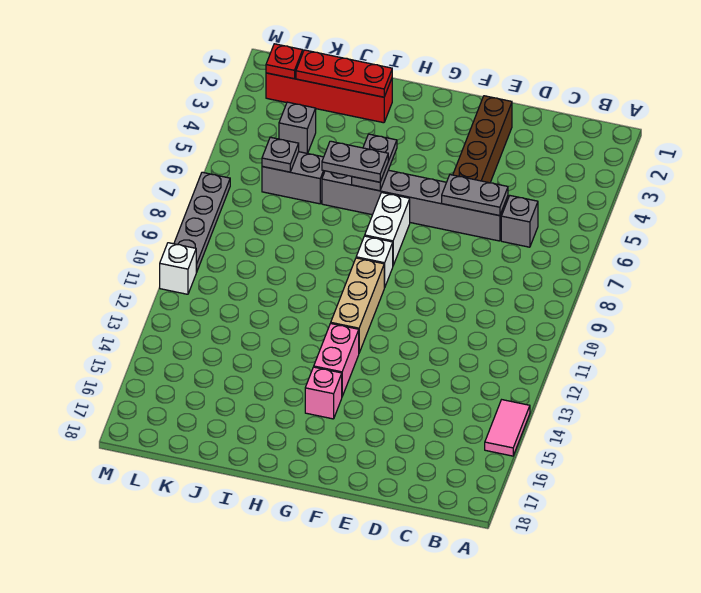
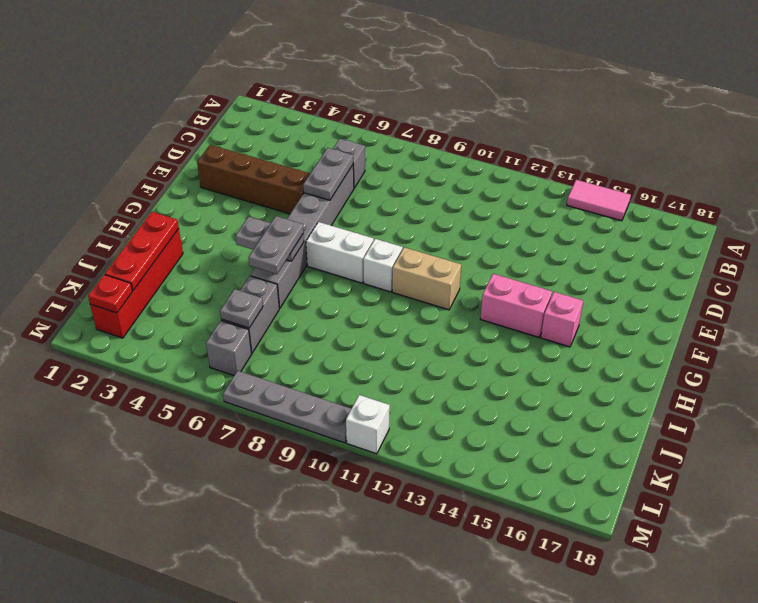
tan brick G10:G12 level 1 -> tan brick G10:G11 level 1
grey brick K4 level 1 -> grey brick L6 level 1

